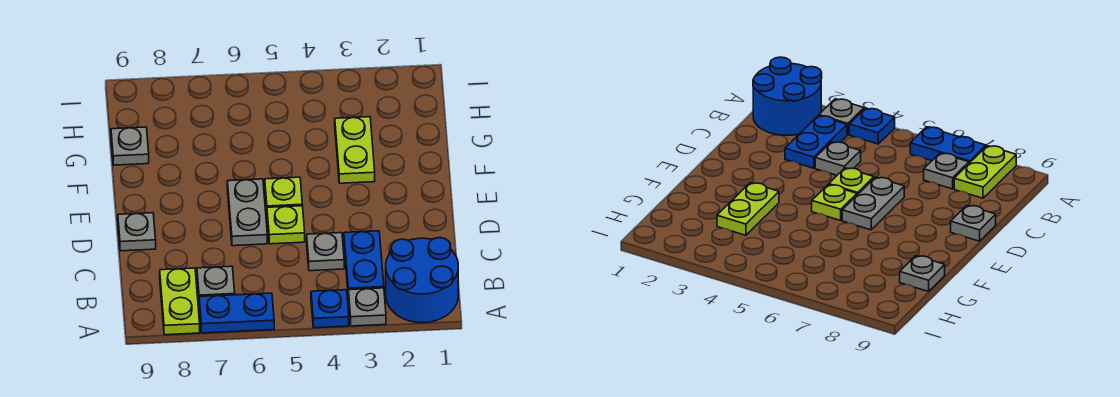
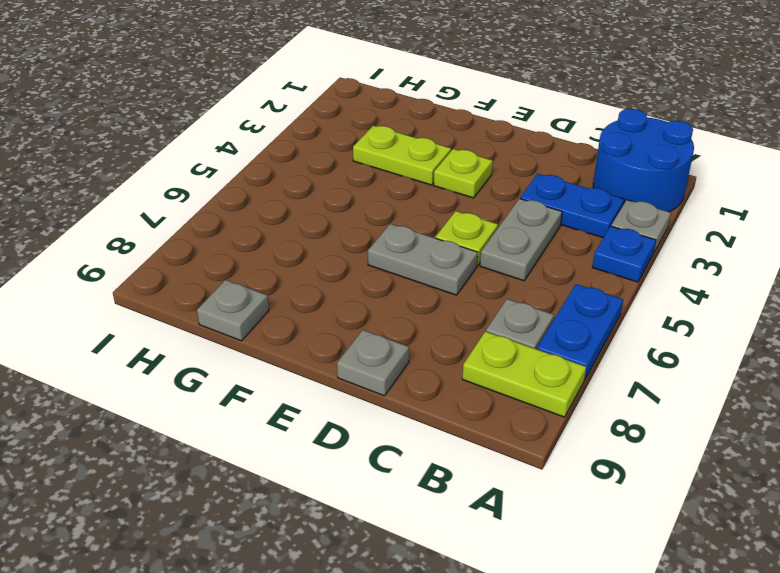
grey plate C4 level 1 -> grey plate C4:C5 level 1
lime plate E5 level 1 -> lime plate E3 level 1

